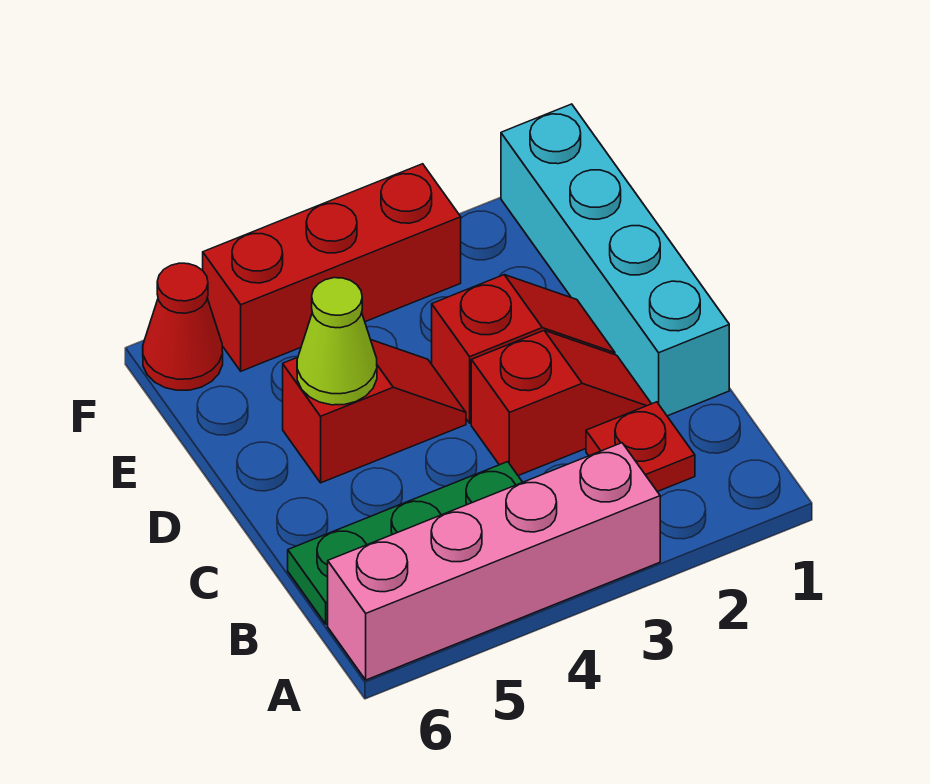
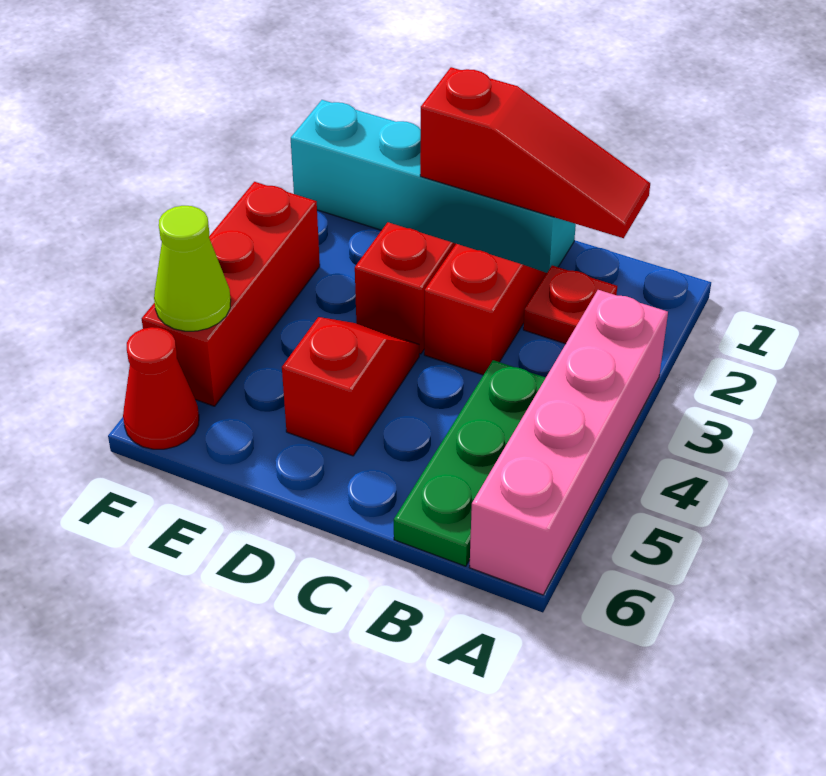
none -> red slope B1:D1 level 2 top D
lime cone D5 level 2 -> lime cone F5 level 2

